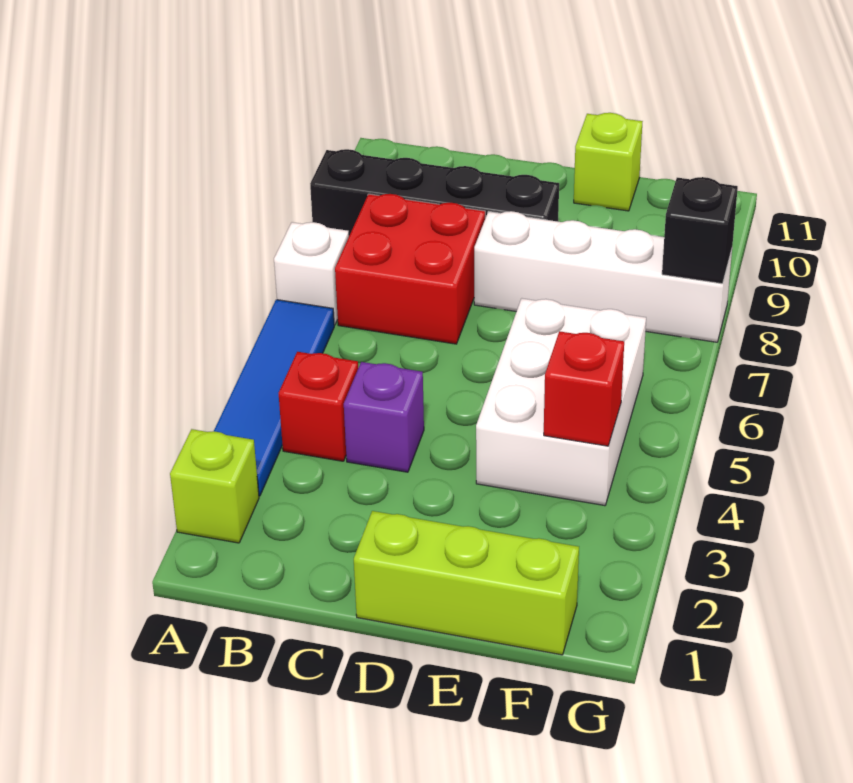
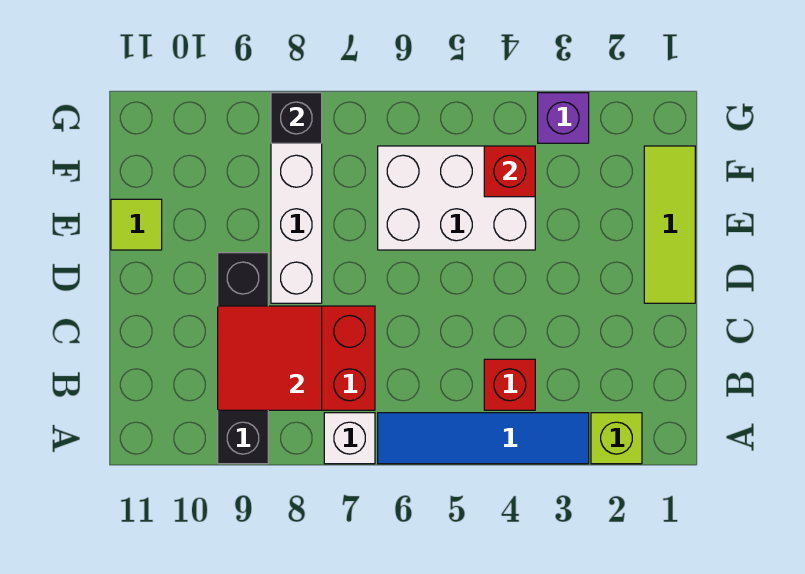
none -> red tile B8:C9 level 2
purple brick C4 level 1 -> purple brick G3 level 1
lime brick D1:F1 level 1 -> lime tile D1:F1 level 1
lime brick E11 level 1 -> lime tile E11 level 1

